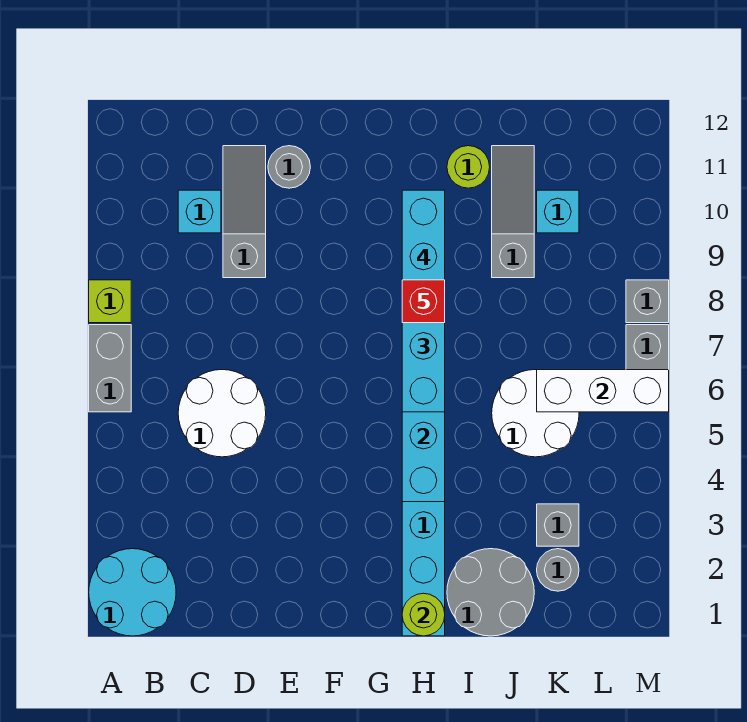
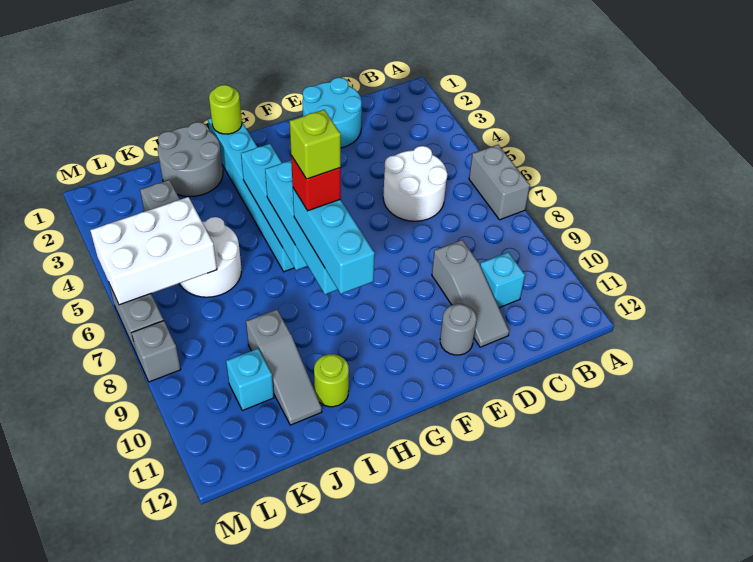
cyan round brick A1:B2 level 1 -> cyan round brick D1:E2 level 1
lime brick A8 level 1 -> lime brick H8 level 6
grey round brick K2 level 1 -> none
white brick K6:M6 level 2 -> white brick K5:M6 level 2

